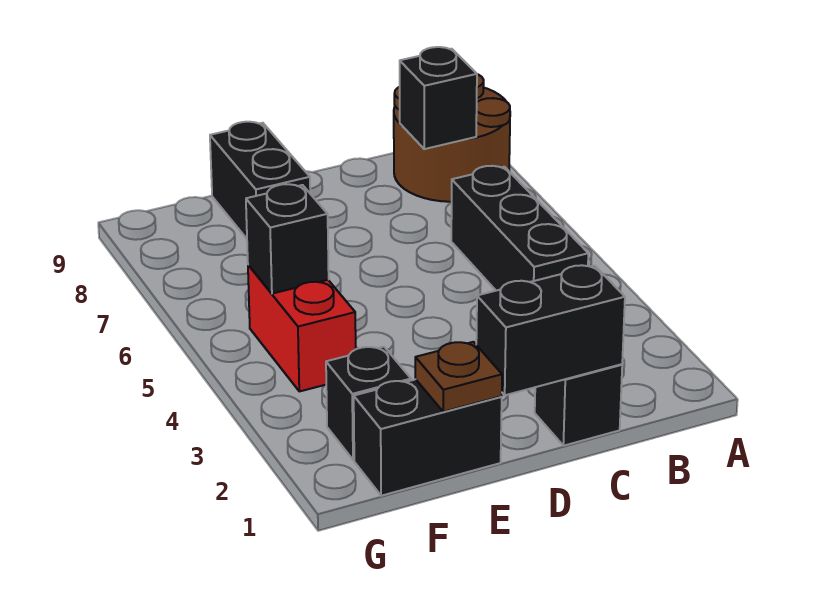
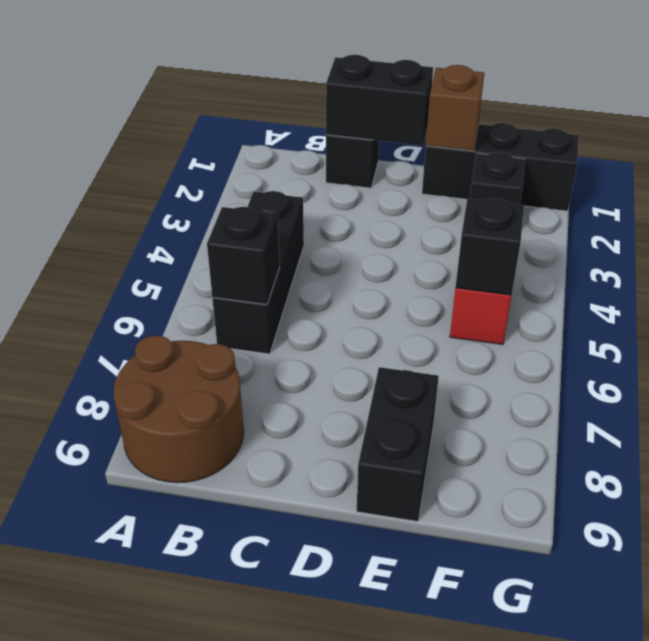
black brick B8 level 2 -> black brick B6 level 2
black brick E1:F1 level 1 -> black brick E1:G1 level 1
brown plate E1 level 2 -> brown brick E1 level 2

